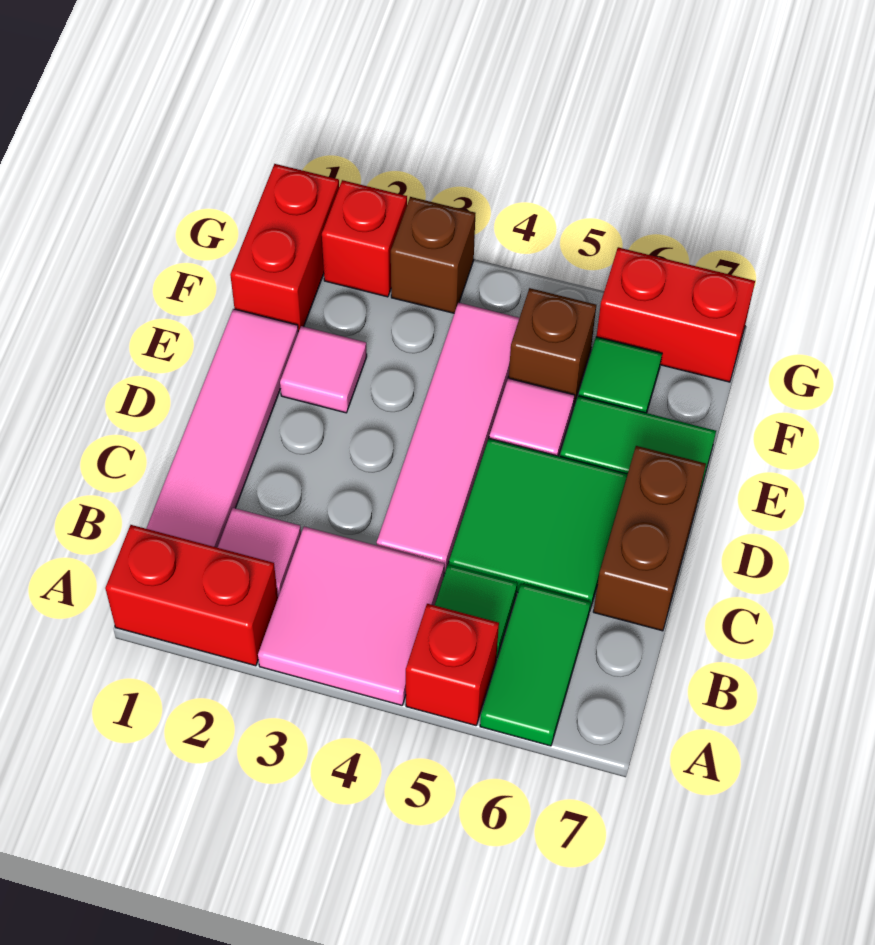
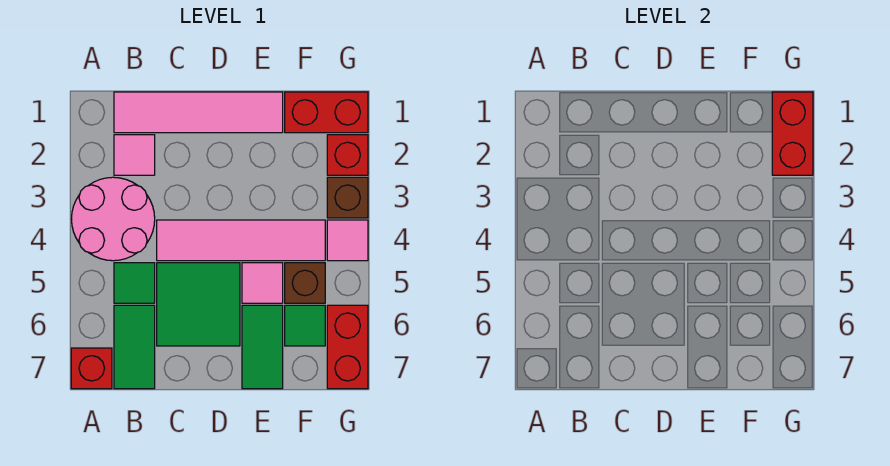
red brick A1:A2 level 1 -> red brick G1:G2 level 2
pink tile A3:B4 level 1 -> pink round brick A3:B4 level 1
red brick A5 level 1 -> red brick A7 level 1
green tile A6:B6 level 1 -> green tile B6:B7 level 1
brown brick C7:D7 level 1 -> none
pink tile E2 level 1 -> pink tile G4 level 1

